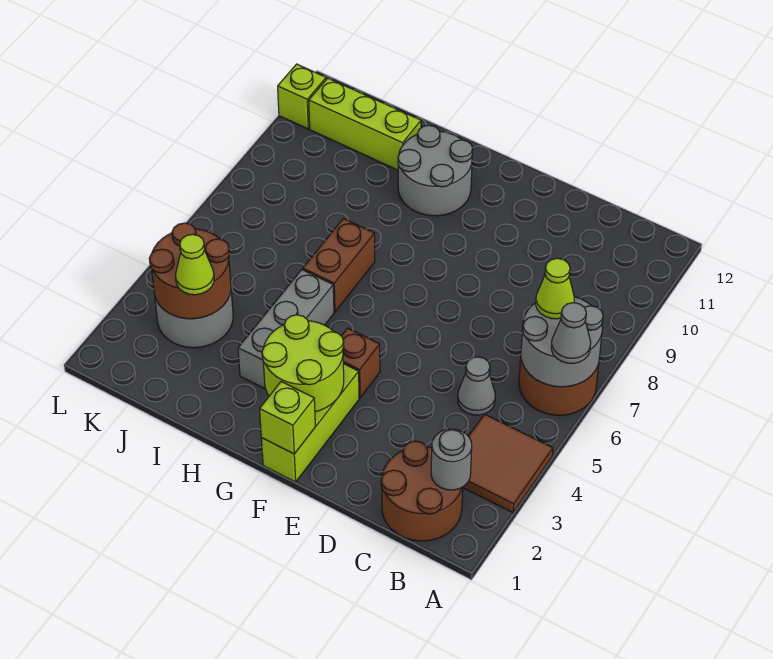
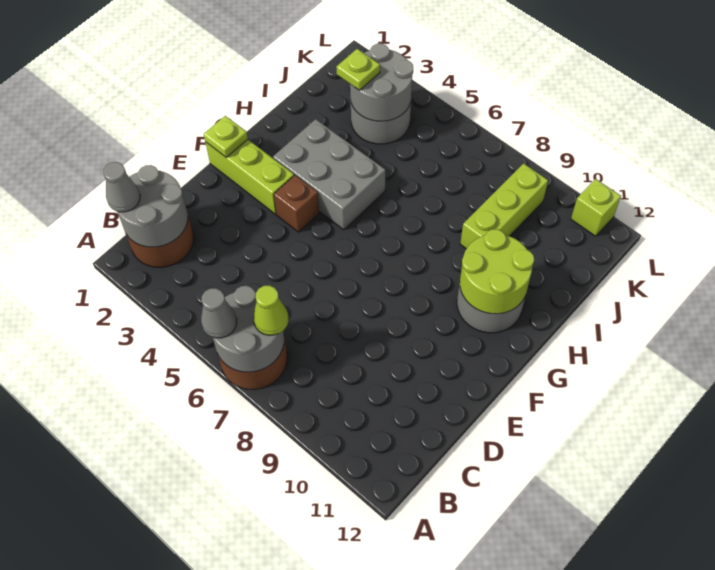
brown tile A3:B4 level 1 -> none
grey round brick B2 level 2 -> grey round brick B1:C2 level 2
grey cone C5 level 1 -> grey cone B1 level 3
lime brick F1 level 2 -> lime plate F1 level 2
lime round brick F2:G3 level 2 -> lime round brick G10:H11 level 2
grey brick H3:H5 level 1 -> grey brick G3:H5 level 1
brown brick H6:H7 level 1 -> none
lime brick I11:K11 level 1 -> lime brick I9:K9 level 1
brown round brick J3:K4 level 2 -> grey round brick J3:K4 level 2
lime cone J3 level 3 -> lime plate J3 level 3

